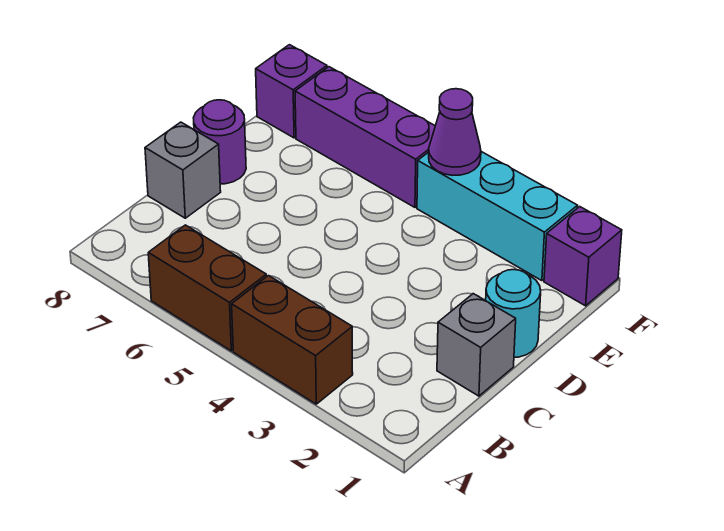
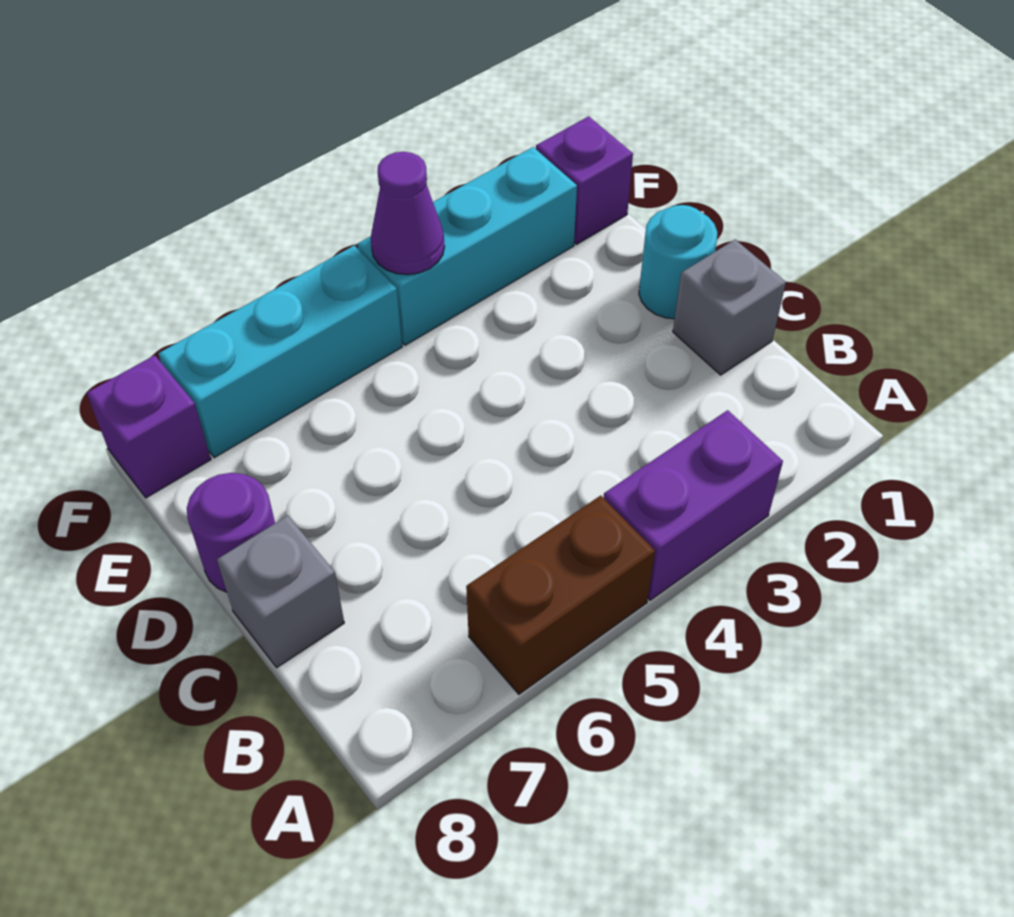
brown brick A3:A4 level 1 -> purple brick A3:A4 level 1
purple brick F5:F7 level 1 -> cyan brick F5:F7 level 1

